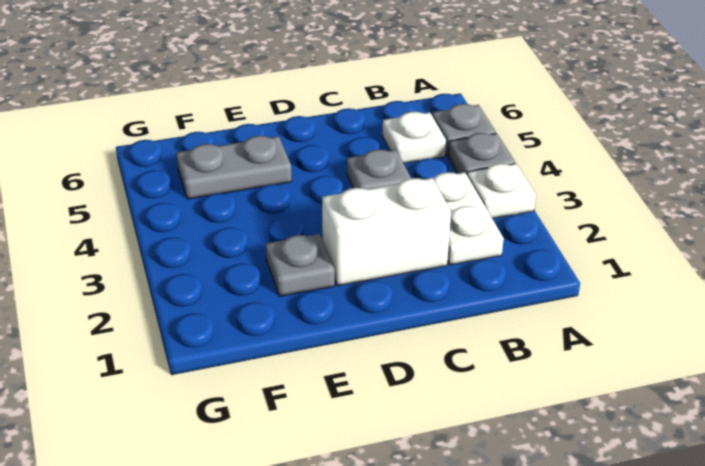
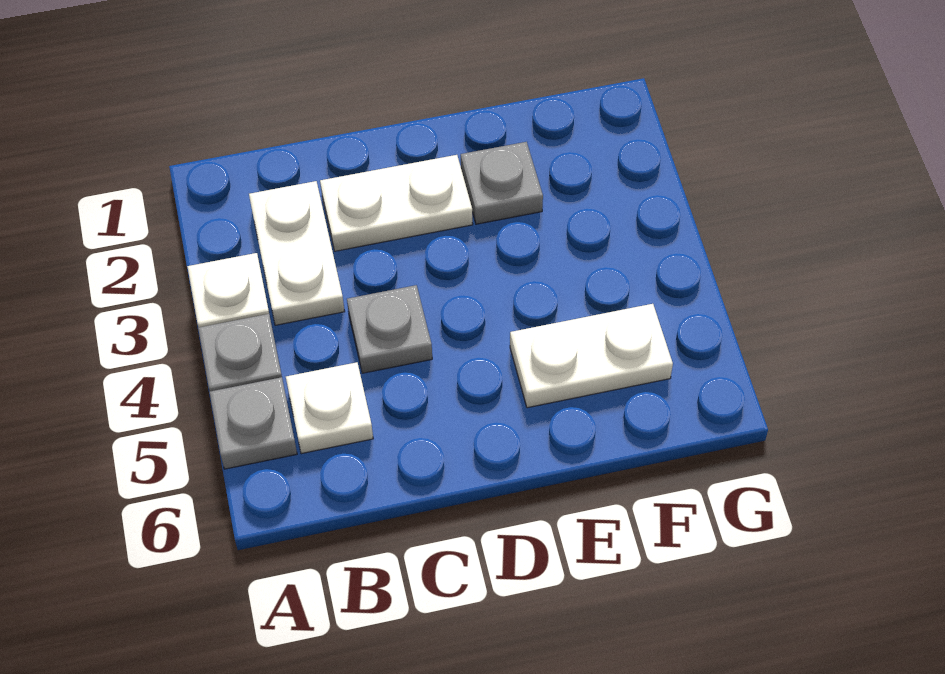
white brick C2:D2 level 1 -> white plate C2:D2 level 1
grey plate E5:F5 level 1 -> white plate E5:F5 level 1

